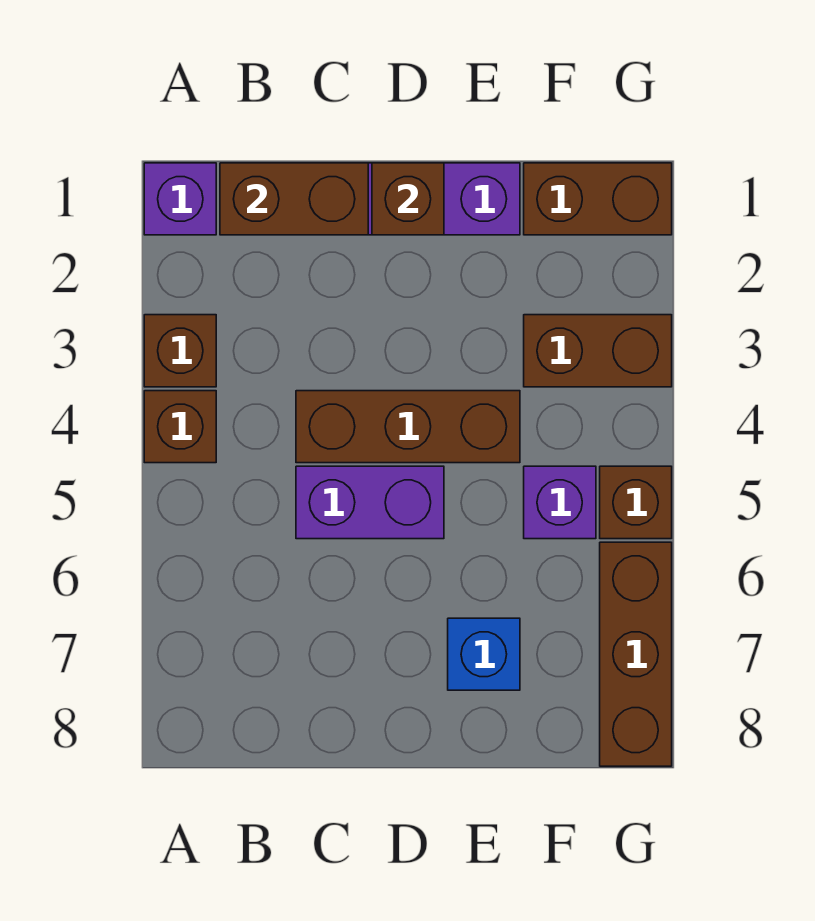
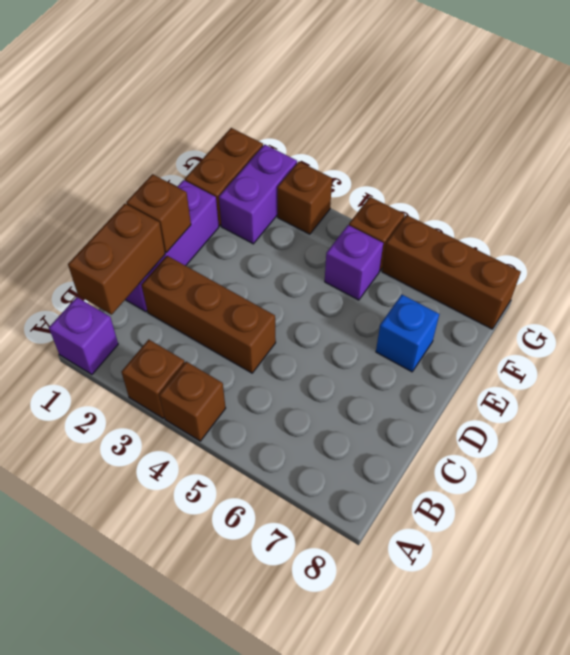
brown brick C4:E4 level 1 -> brown brick C2:C4 level 1
purple brick C5:D5 level 1 -> purple brick F2:G2 level 1
brown brick F3:G3 level 1 -> brown brick G3 level 1

